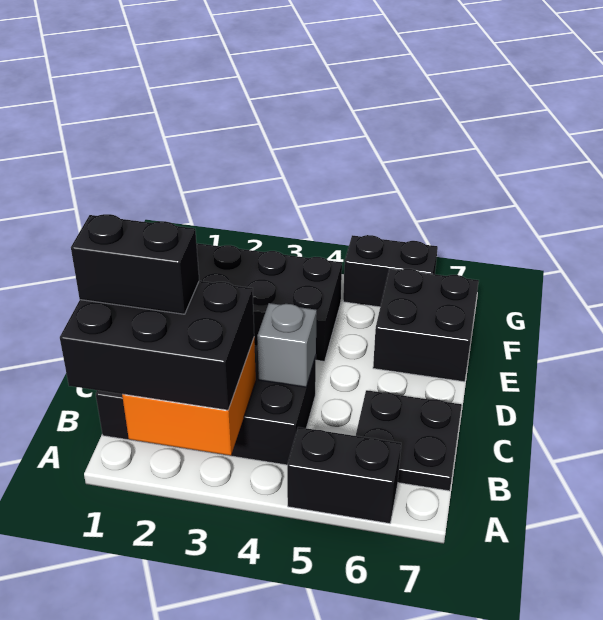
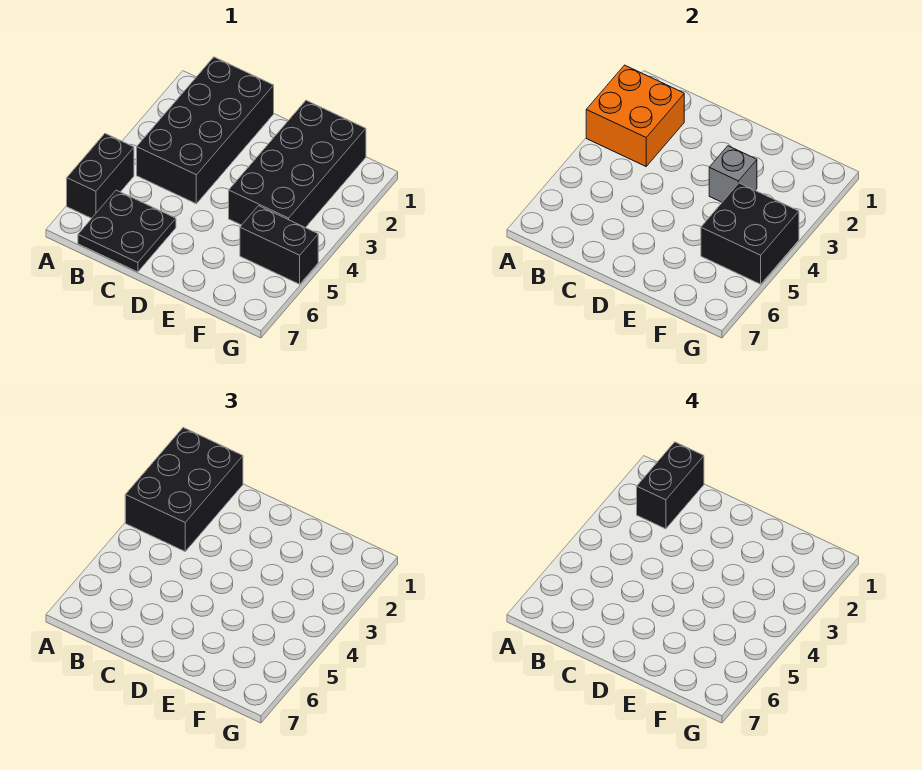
grey brick C4 level 2 -> grey brick E3 level 2
black brick E6:F7 level 1 -> black brick F4:G5 level 2
black brick G5:G6 level 1 -> black brick F5:G5 level 1

